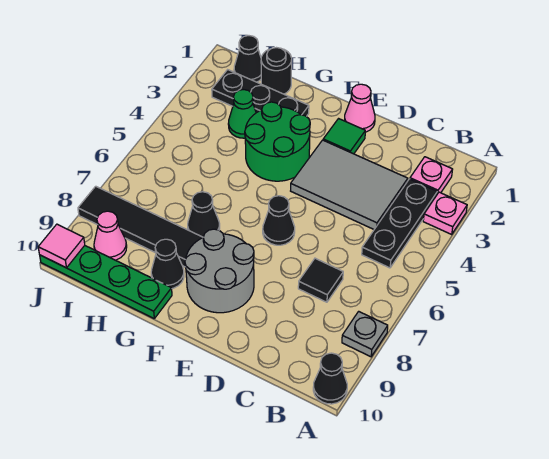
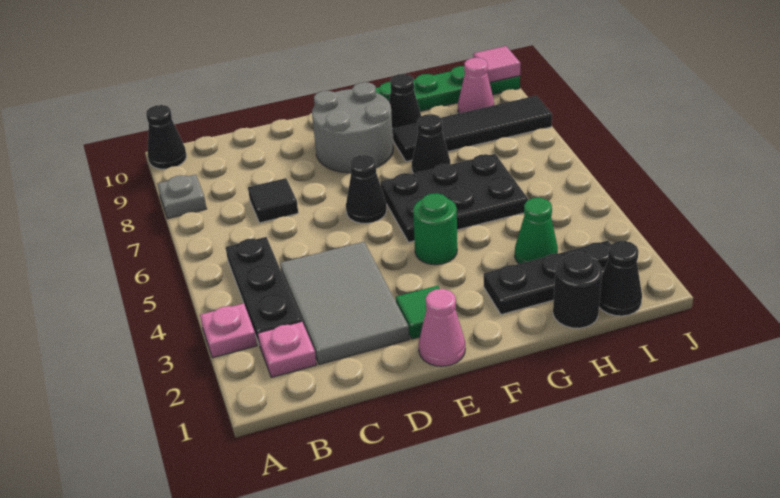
grey tile C3:E4 level 1 -> grey tile C2:D4 level 1
green round brick F3:G4 level 1 -> green round brick F4 level 1
none -> black plate F5:H6 level 1

